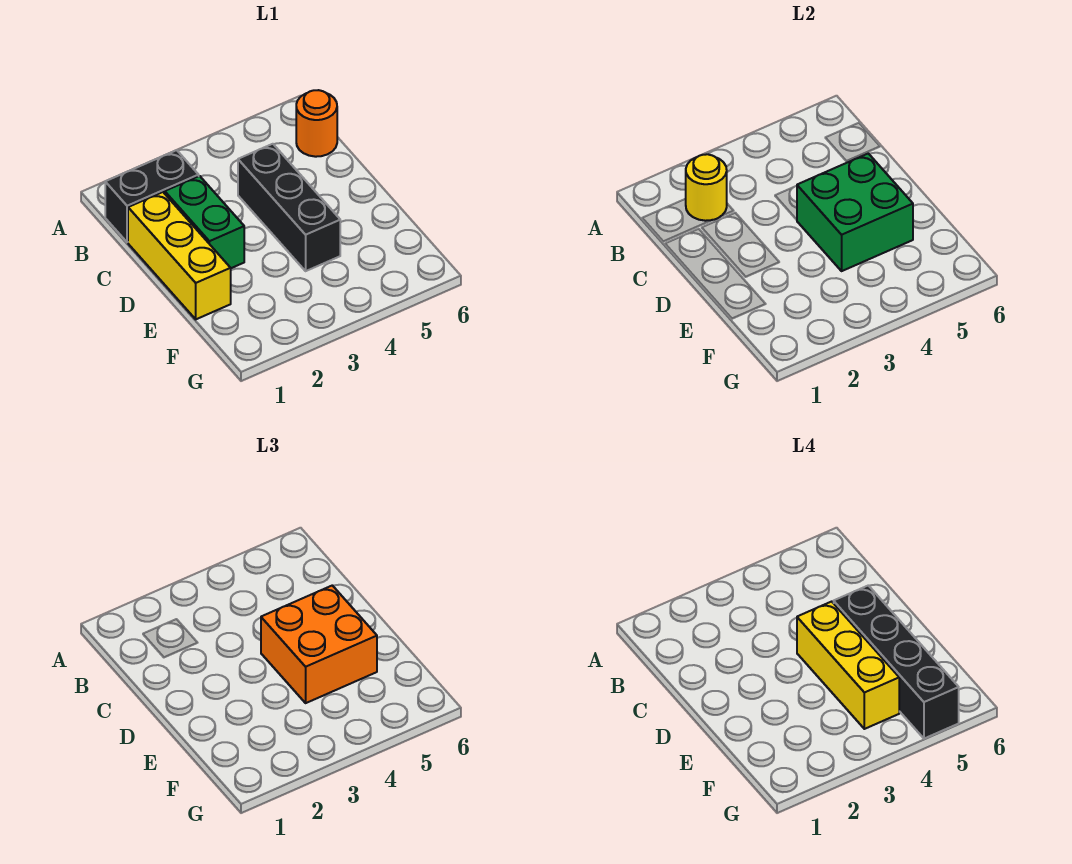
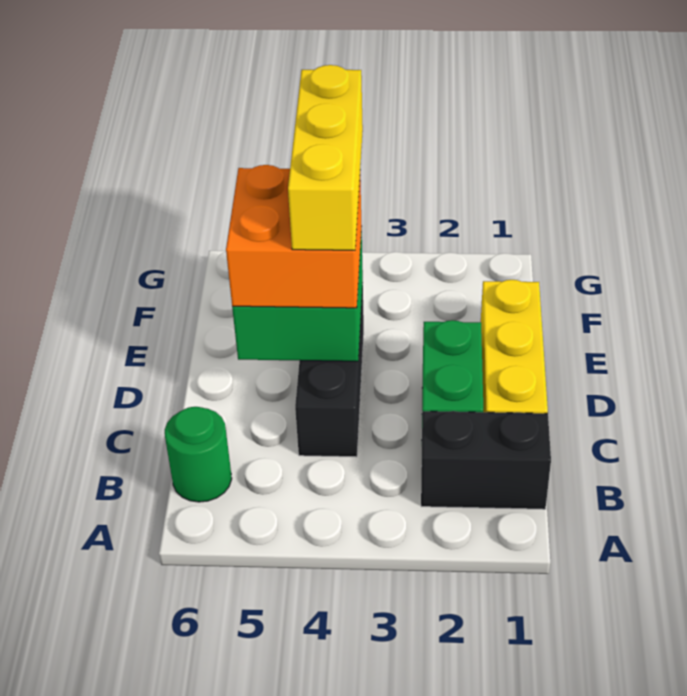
yellow round brick B2 level 2 -> none
orange round brick B6 level 1 -> green round brick B6 level 1
black brick D5:G5 level 4 -> none

